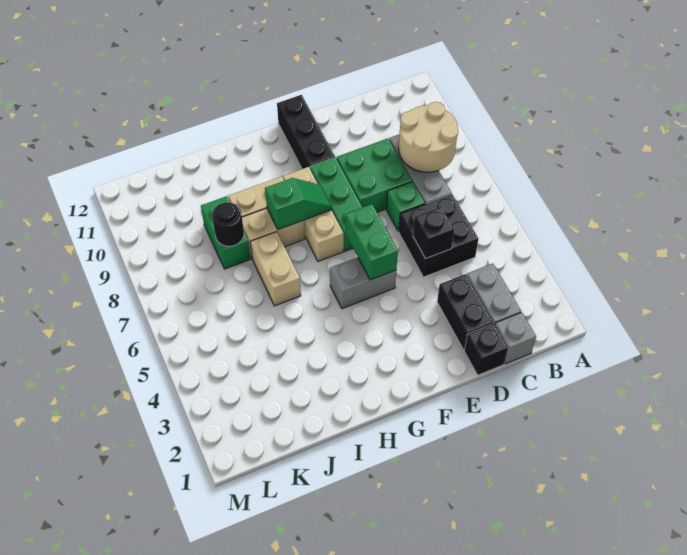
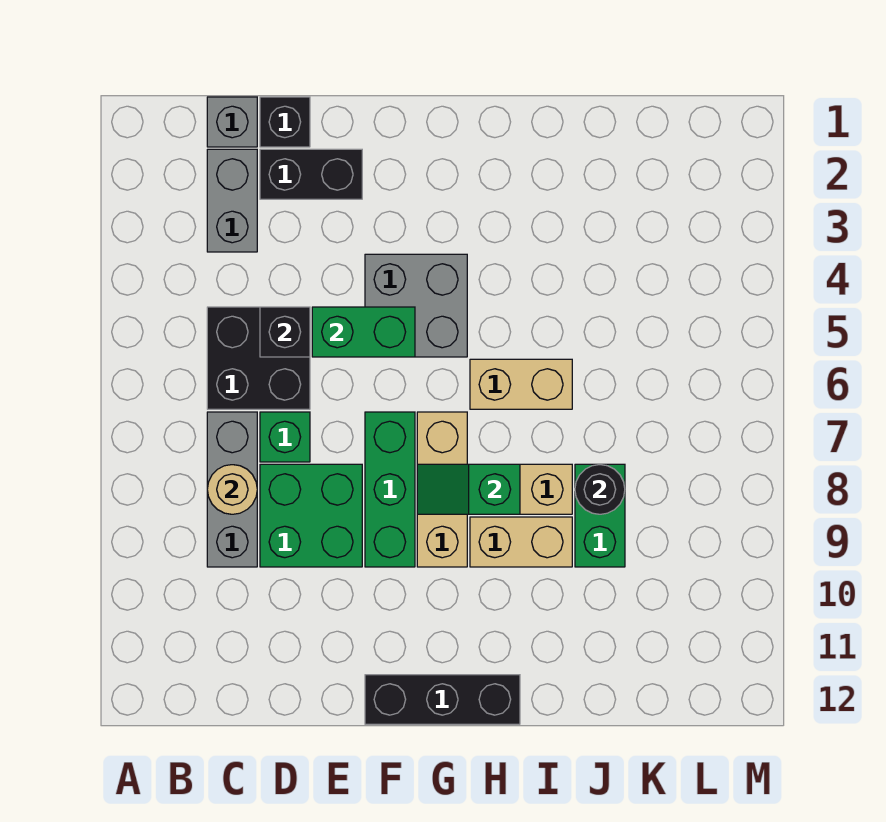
tan round brick B8:C9 level 2 -> tan round brick C8 level 2
black brick D2:D3 level 1 -> black brick D2:E2 level 1
grey brick F5:G5 level 1 -> grey brick F4:G5 level 1
green brick F5:F6 level 2 -> green brick E5:F5 level 2
black brick F10:F12 level 1 -> black brick F12:H12 level 1
tan brick I6:I7 level 1 -> tan brick H6:I6 level 1

